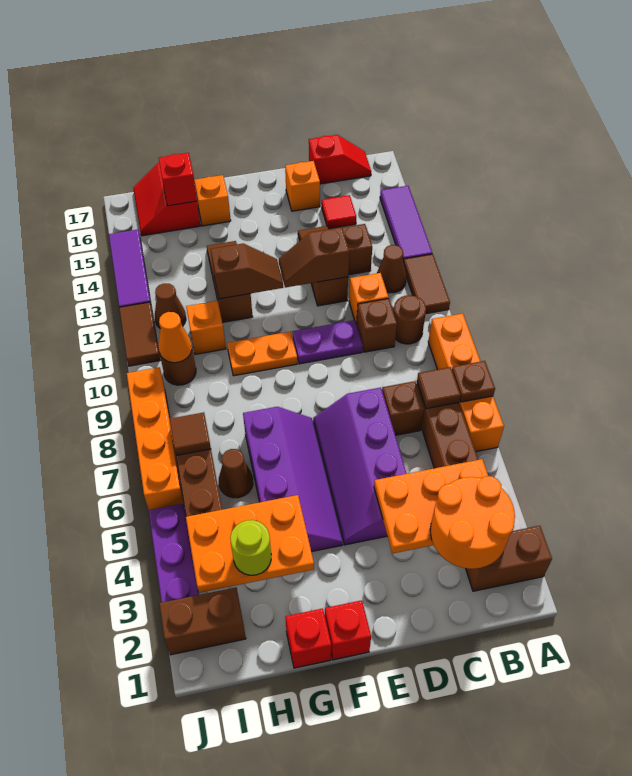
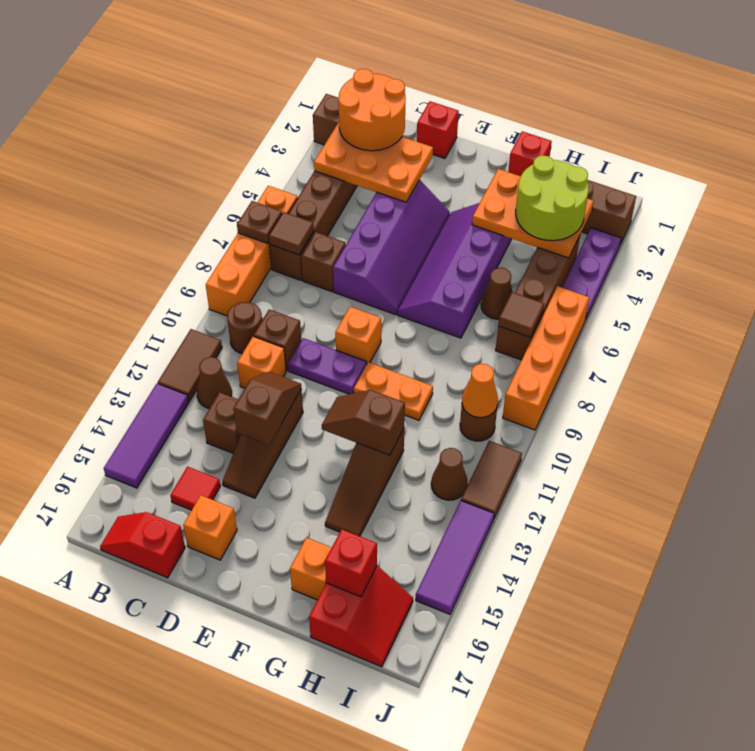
brown slope D12:E12 level 2 top D -> brown slope D12:D13 level 2 top 13
red brick F1 level 1 -> red brick D1 level 1
lime round brick H3 level 3 -> lime round brick H3:I4 level 3
orange brick H11 level 1 -> orange brick E9 level 1

